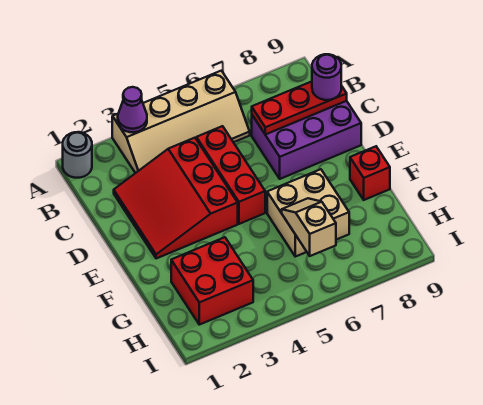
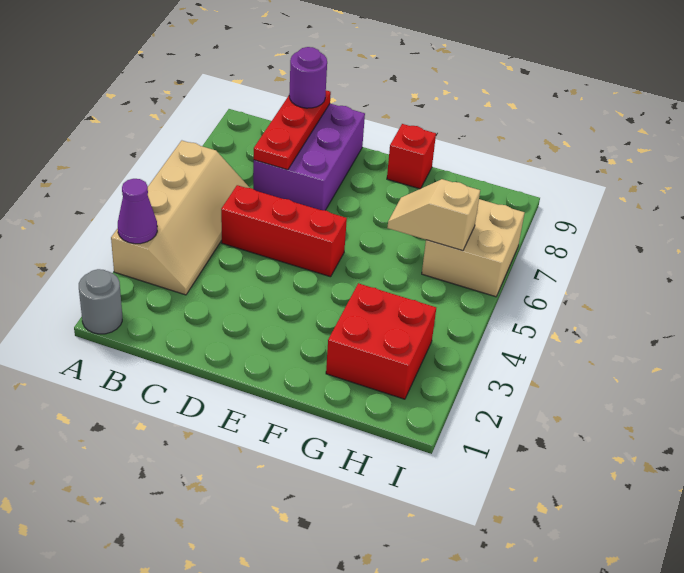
red slope C2:E4 level 1 top 4 -> none
tan brick F6:G7 level 1 -> tan brick H6:I7 level 1

